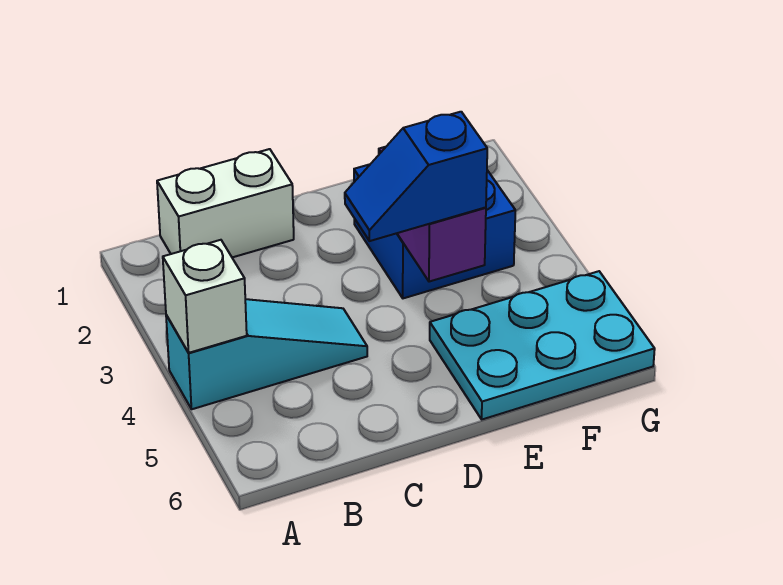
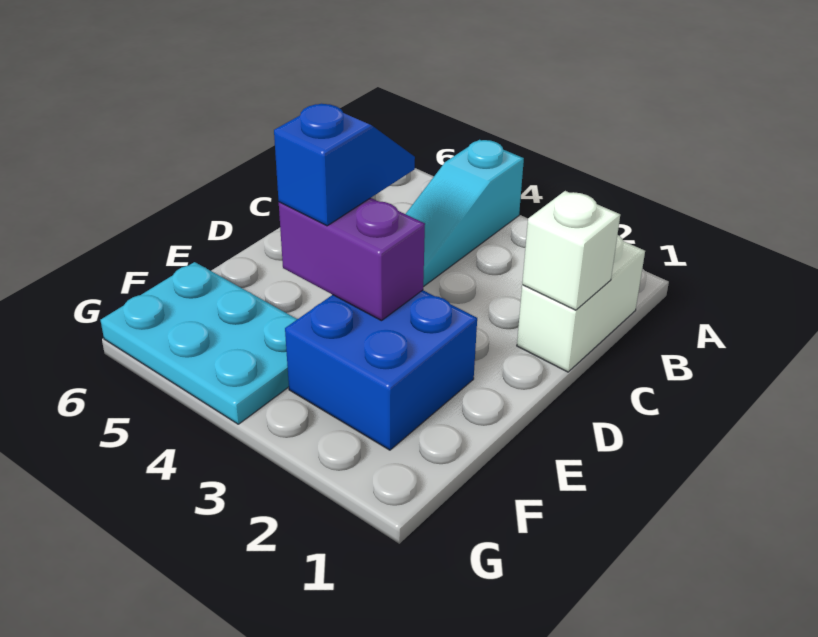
white brick A4 level 2 -> white brick C1 level 2
cyan plate E5:G6 level 1 -> cyan plate F4:G6 level 1

